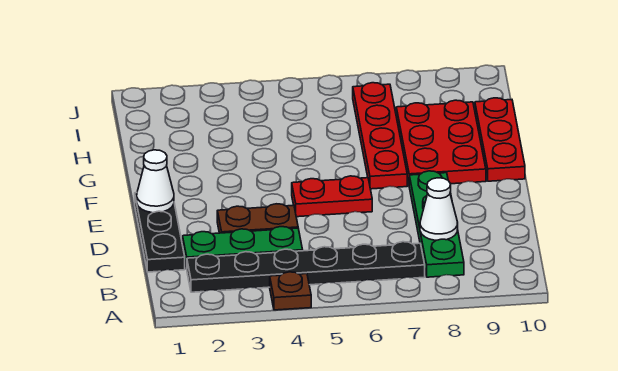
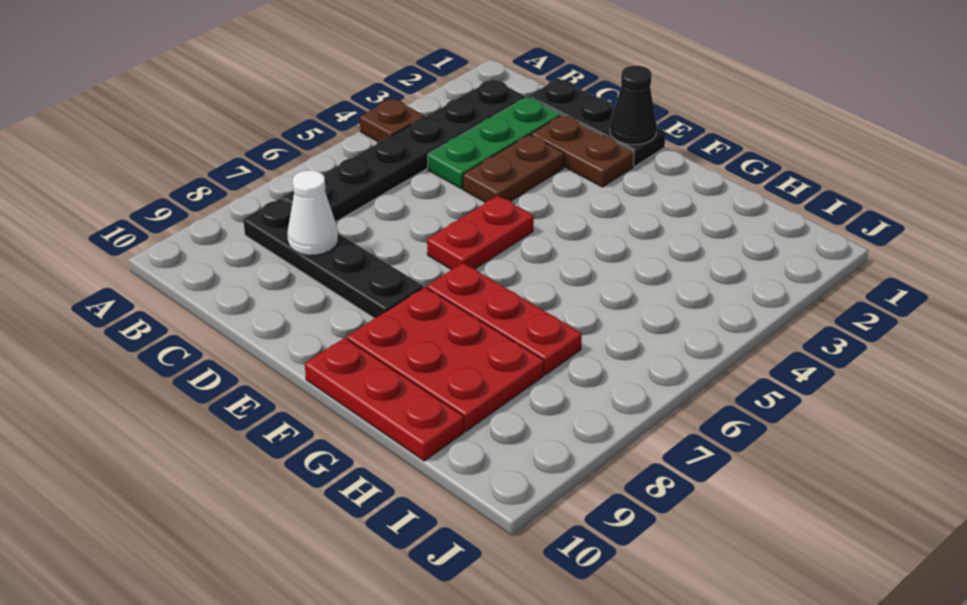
green plate B8:E8 level 1 -> black plate B8:E8 level 1
none -> brown plate D2:E2 level 1
white cone E1 level 2 -> black cone E1 level 2
red plate F7:I7 level 1 -> red plate F7:H7 level 1

